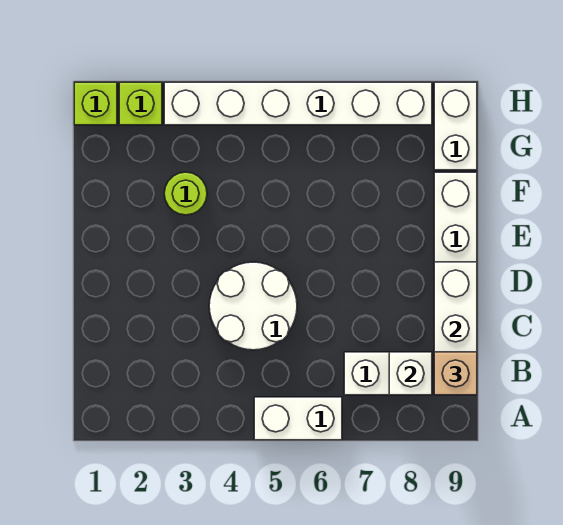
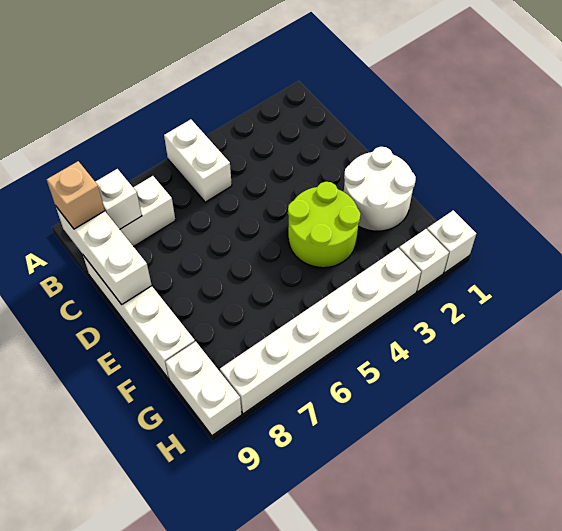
white brick A5:A6 level 1 -> white brick A5:B5 level 1
white round brick C4:D5 level 1 -> white round brick E1:F2 level 1
lime round brick F3 level 1 -> lime round brick E3:F4 level 1
lime brick H1 level 1 -> white brick H1 level 1
lime brick H2 level 1 -> white brick H2 level 1

